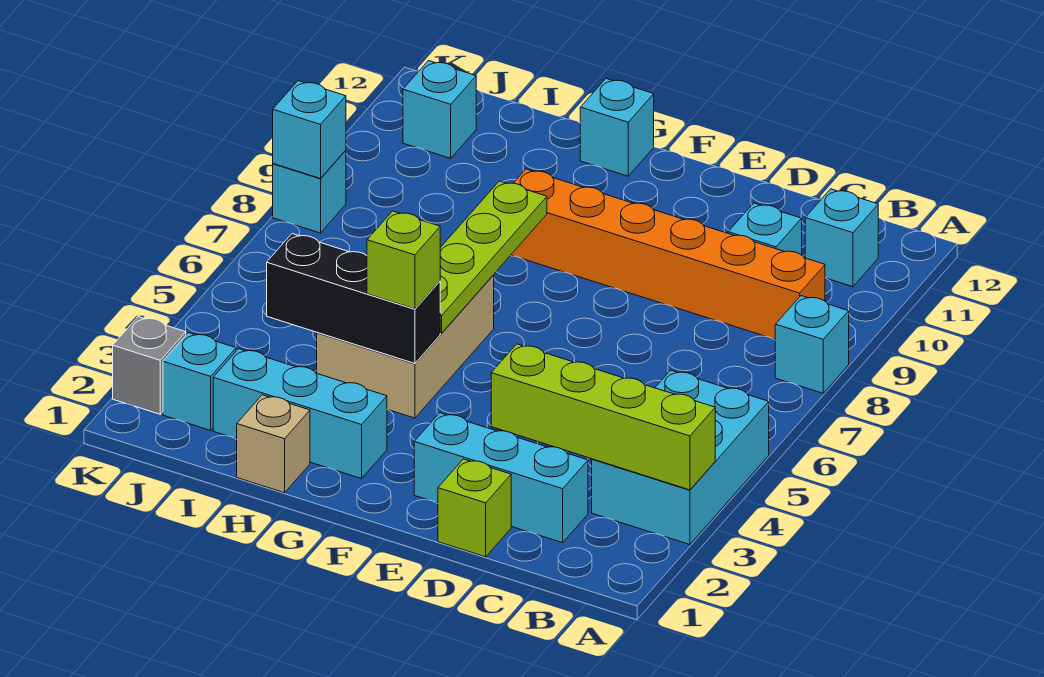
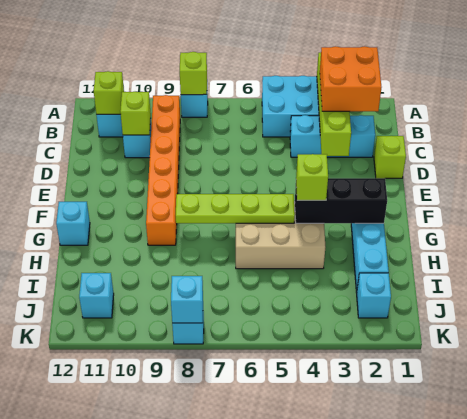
none -> lime brick A8 level 2
none -> orange brick B2:C3 level 3
none -> lime brick B11 level 2
cyan brick C2:E2 level 1 -> cyan brick C2:C4 level 1
none -> lime brick C10 level 2
black brick G4:I4 level 2 -> black brick G2:G4 level 2
tan brick H1 level 1 -> none
grey brick K2 level 1 -> none

